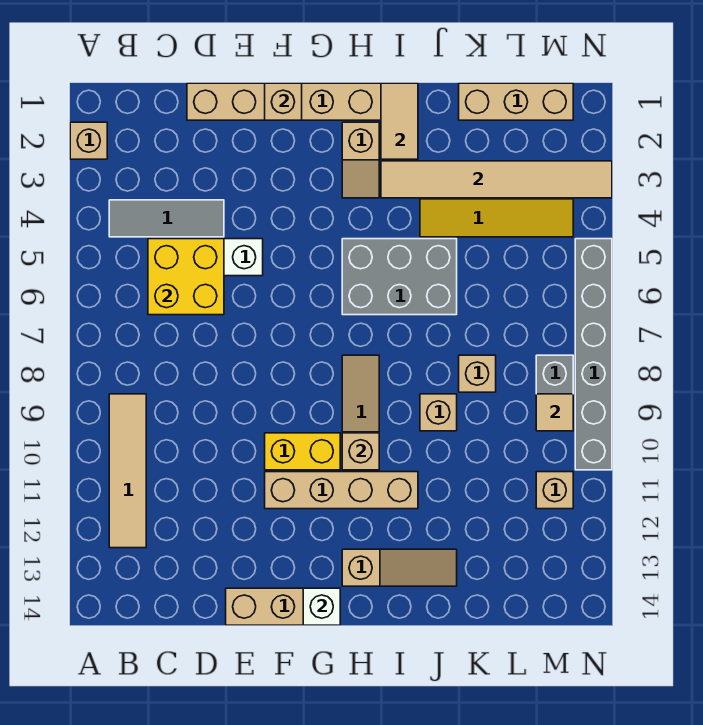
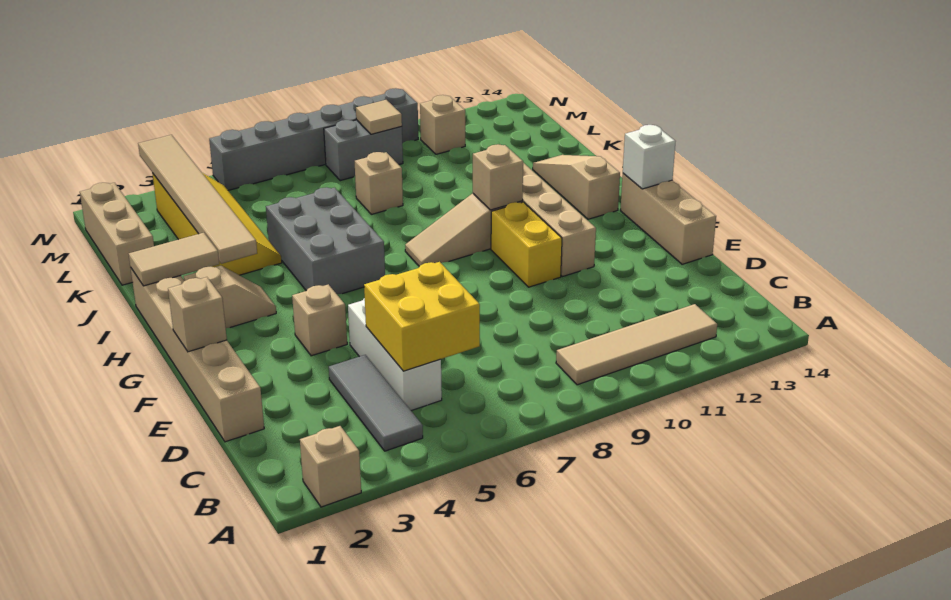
tan brick J9 level 1 -> tan brick F4 level 1

